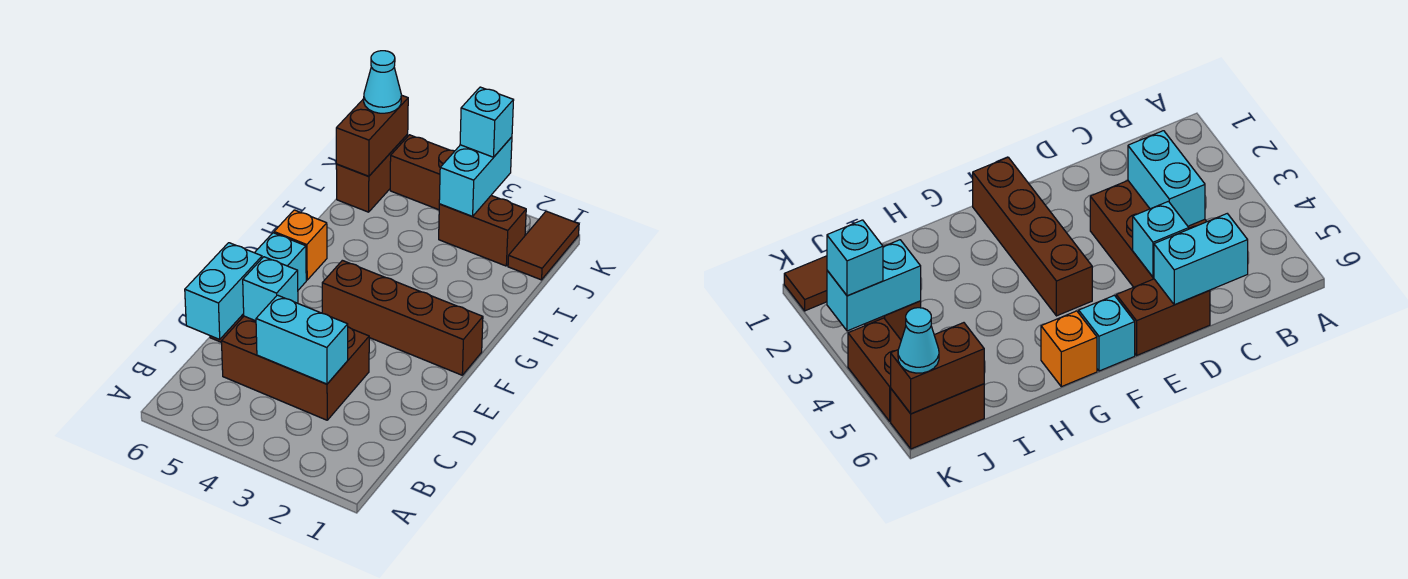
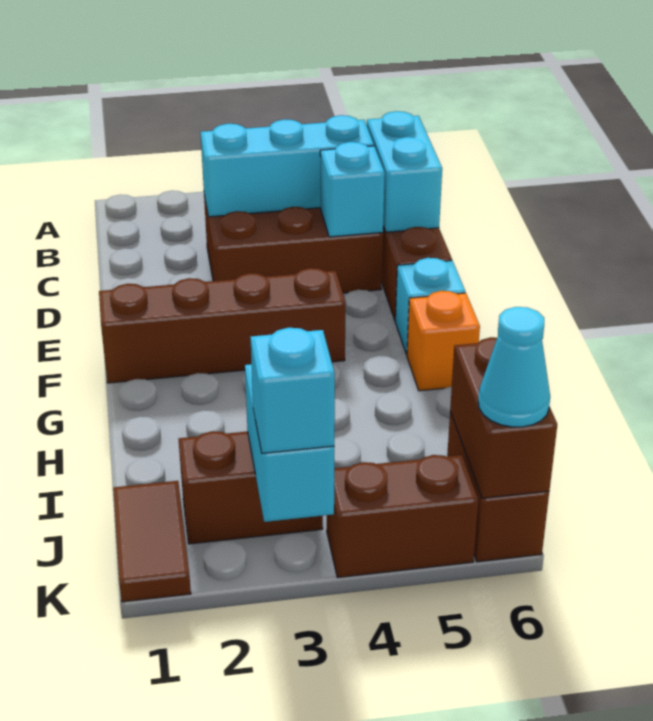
cyan brick C3:C4 level 2 -> cyan brick C3:C5 level 2

